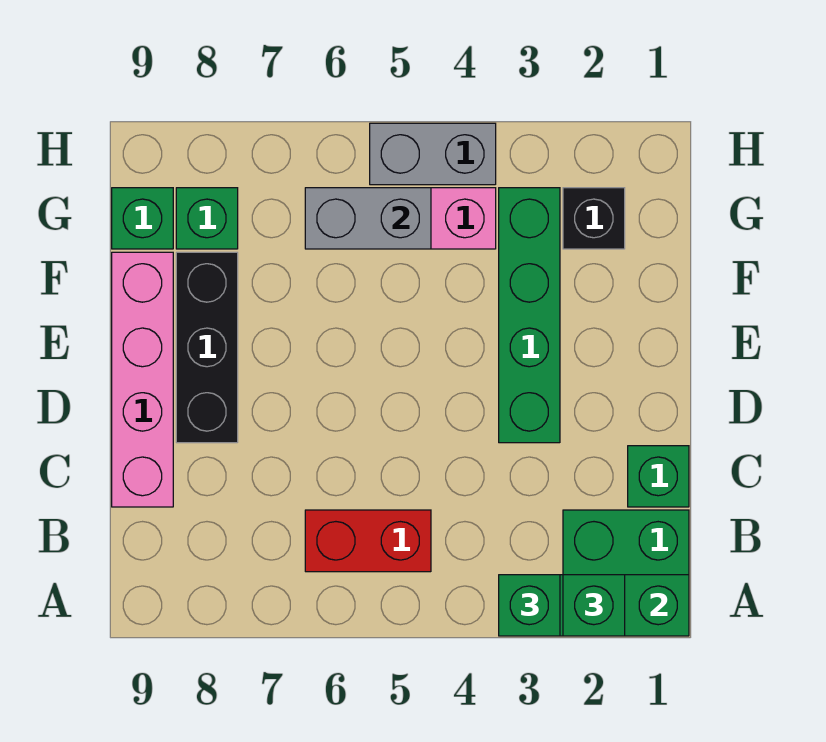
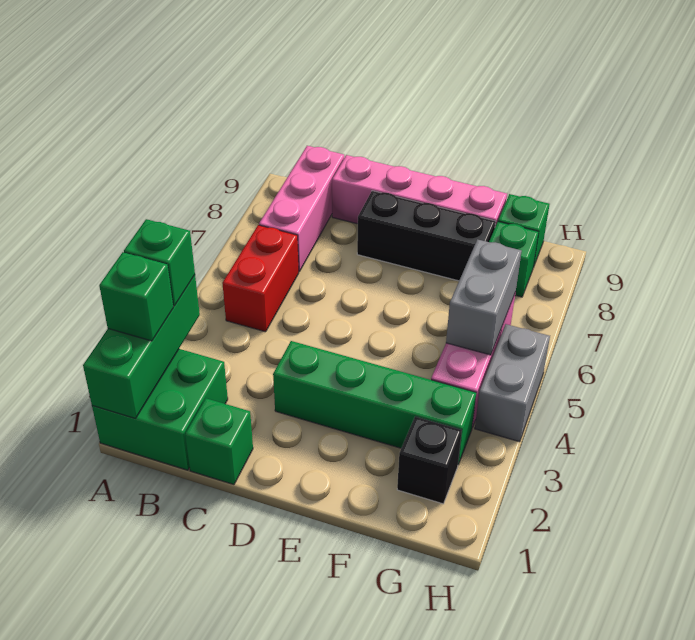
none -> pink brick B7:B9 level 1

